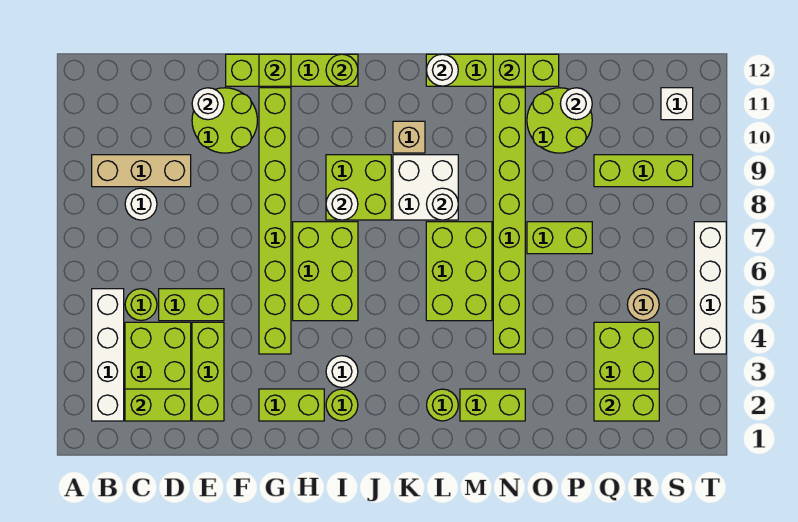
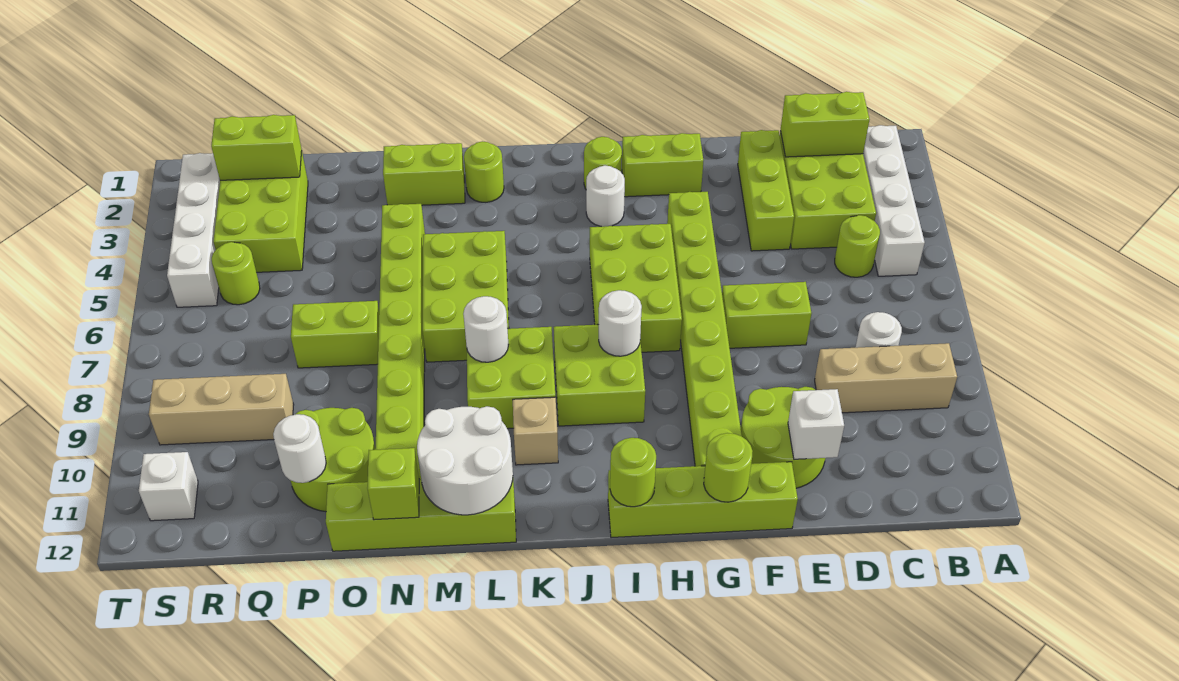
lime brick D5:E5 level 1 -> lime brick E7:F7 level 1
white round brick E11 level 2 -> white brick E11 level 2
lime brick G12 level 2 -> lime round brick G12 level 2
white brick K8:L9 level 1 -> lime brick K8:L9 level 1
white round brick L12 level 2 -> white round brick L11:M12 level 2
lime brick Q9:S9 level 1 -> tan brick Q9:S9 level 1
tan round brick R5 level 1 -> lime round brick R5 level 1
white brick T4:T7 level 1 -> white brick S2:S5 level 1

